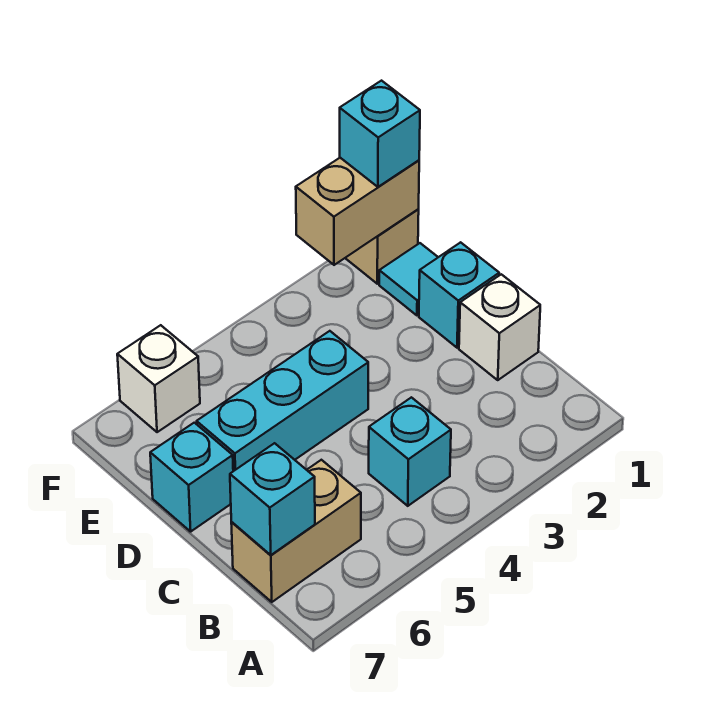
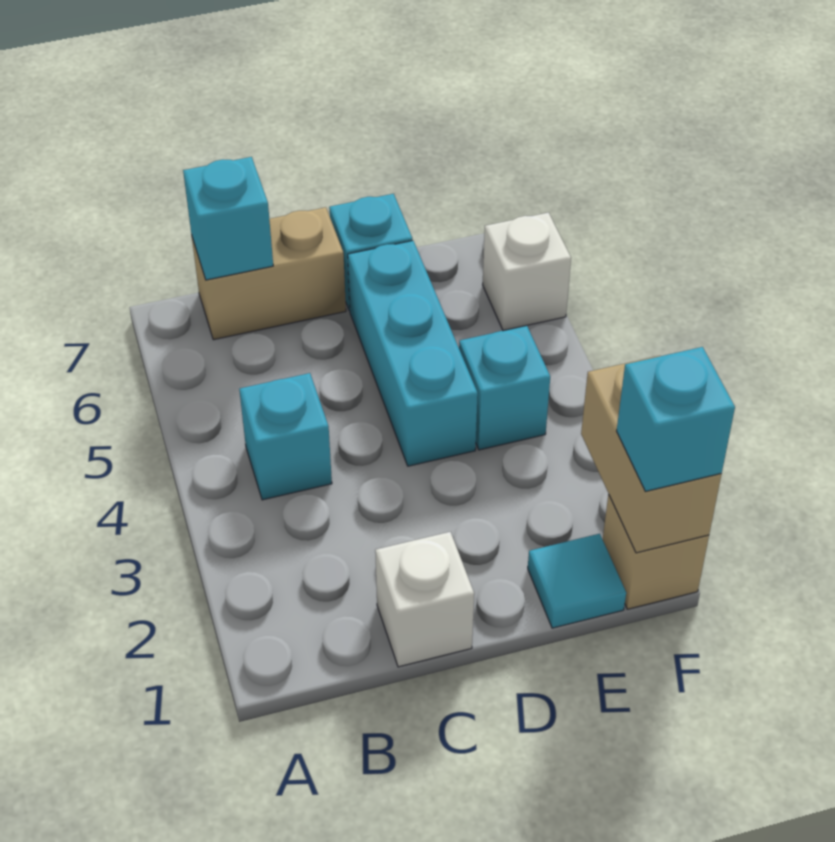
tan brick B6:B7 level 1 -> tan brick B7:C7 level 1
cyan brick D1 level 1 -> cyan brick E4 level 1

